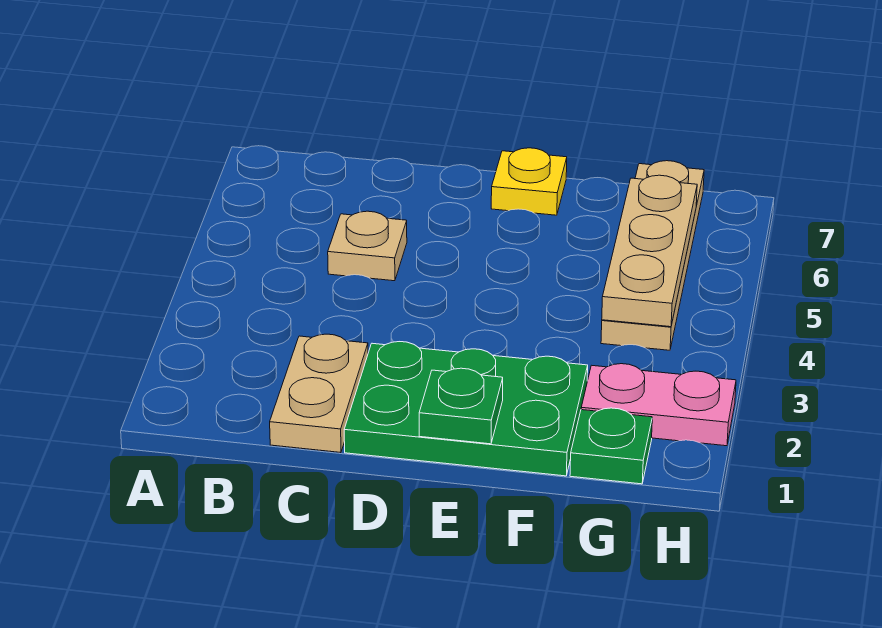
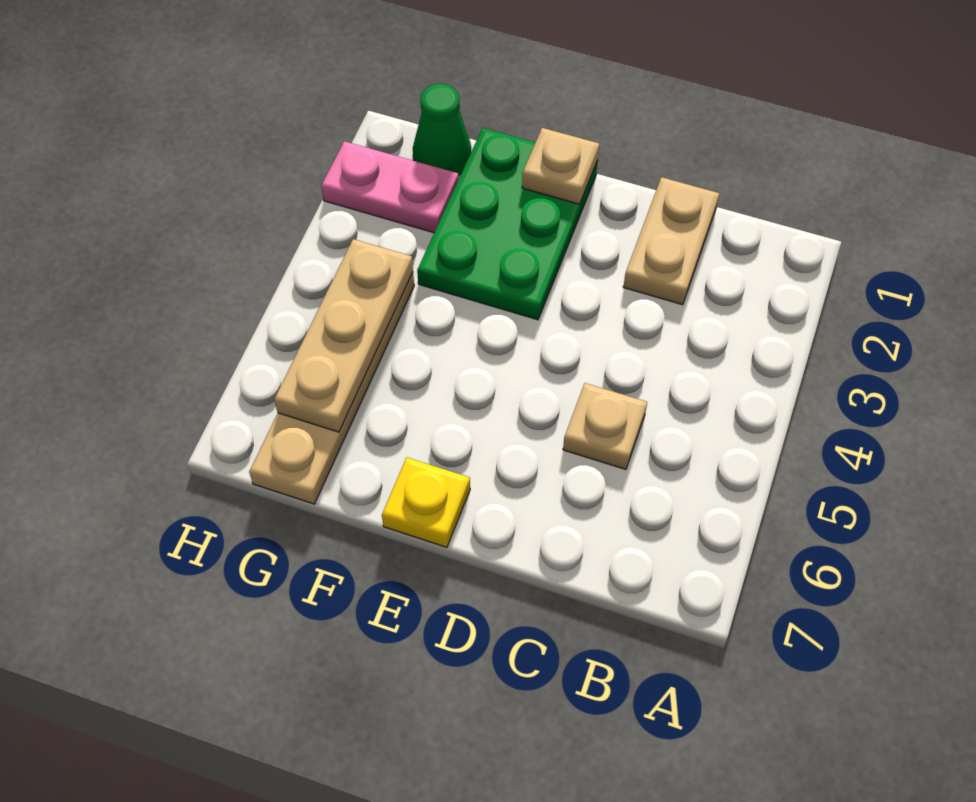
green plate D1:F2 level 1 -> green plate E1:F3 level 1
green plate E1 level 2 -> tan plate E1 level 2
green plate G1 level 1 -> green cone G1 level 1

